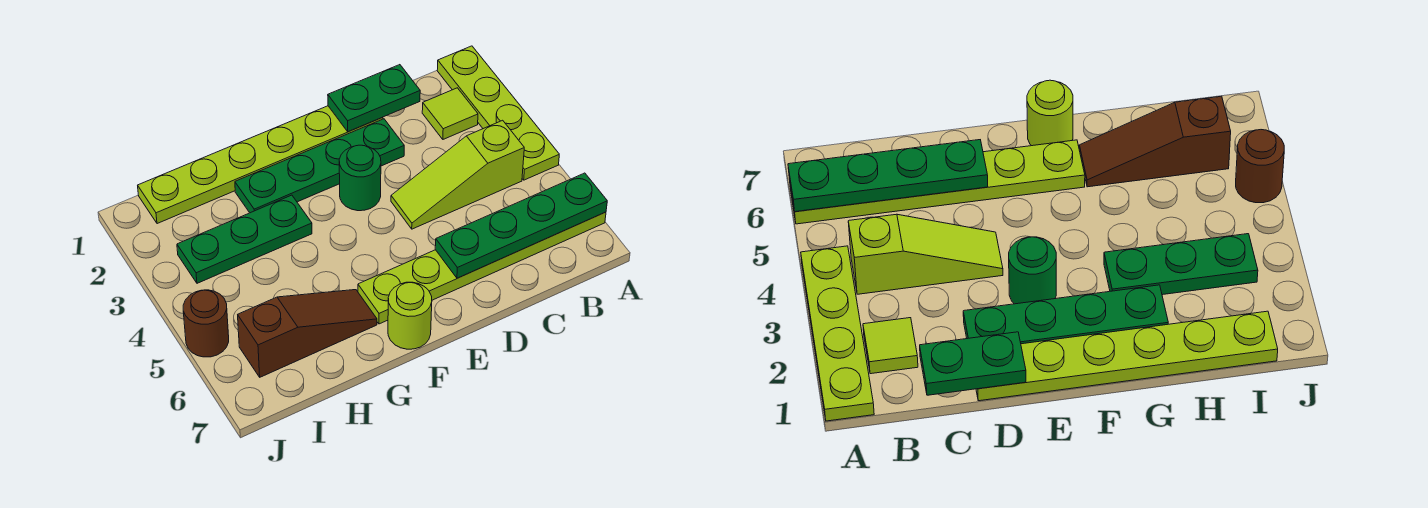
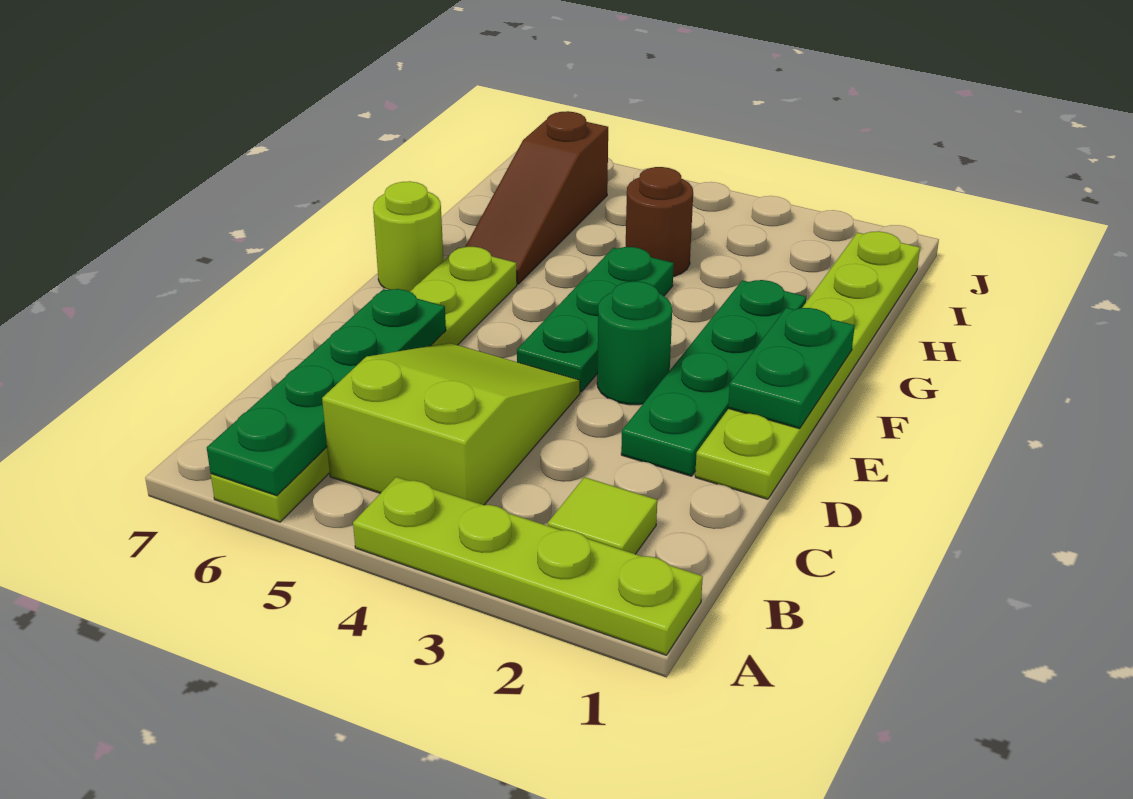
lime slope B4:D4 level 1 top B -> lime slope B4:D5 level 1 top B
green plate C1:D1 level 2 -> green plate E1:F1 level 2
green plate G3:I3 level 1 -> green plate E4:G4 level 1
brown round brick J5 level 1 -> brown round brick H4 level 1

